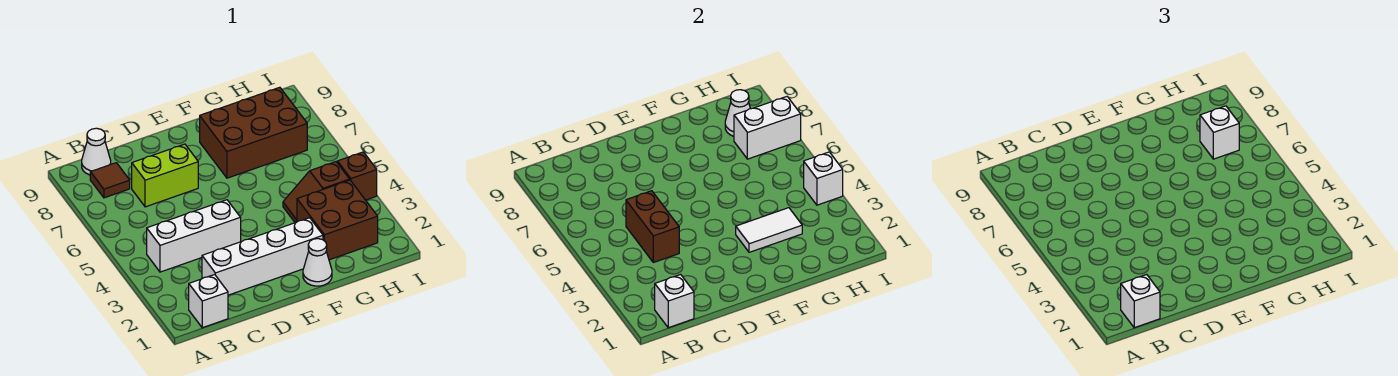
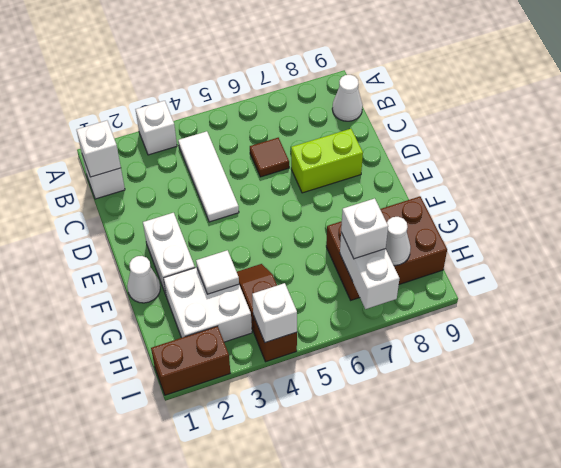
white brick B1 level 3 -> white brick A3 level 1
white brick B4:D4 level 1 -> white tile B4:D4 level 1
brown tile B8 level 1 -> brown tile C6 level 1
white brick C2:F2 level 1 -> white brick E2:F2 level 1
brown brick C4:C5 level 2 -> brown brick I1:I2 level 1
lime brick C7:D7 level 1 -> lime brick D7:D8 level 1
white tile F3:G3 level 2 -> white tile G3 level 2
brown brick F7:H8 level 1 -> brown brick G7:H9 level 1
brown brick G2:H3 level 1 -> white brick G2:H3 level 1

